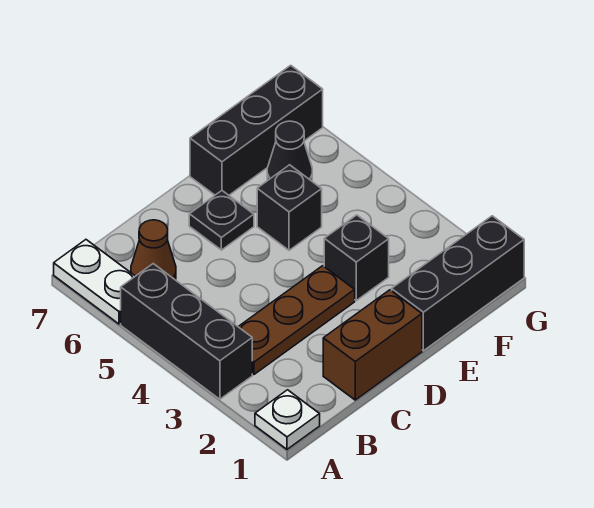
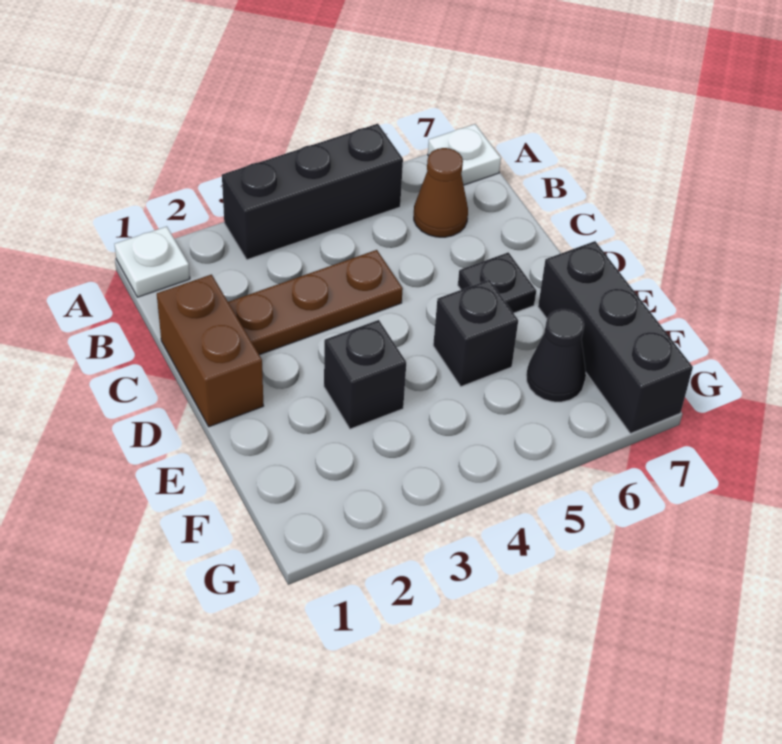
white plate A6:A7 level 1 -> white plate A7 level 1
brown plate B3:D3 level 1 -> brown plate C2:C4 level 1
black brick E1:G1 level 1 -> none

